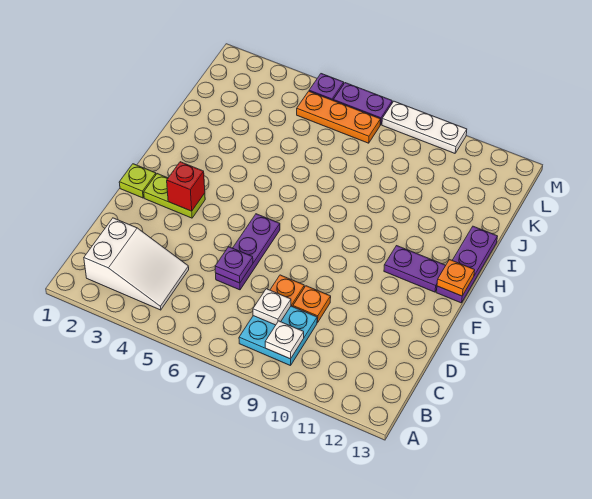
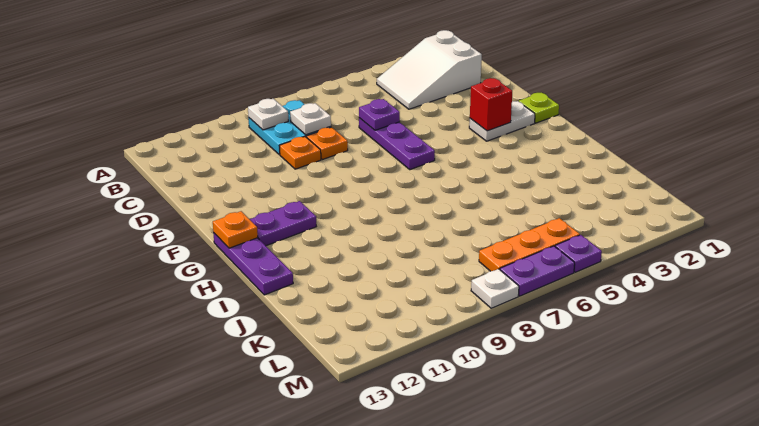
lime plate F2:F3 level 1 -> white plate F2:F3 level 1
white plate M8:M10 level 1 -> white plate M8 level 1

